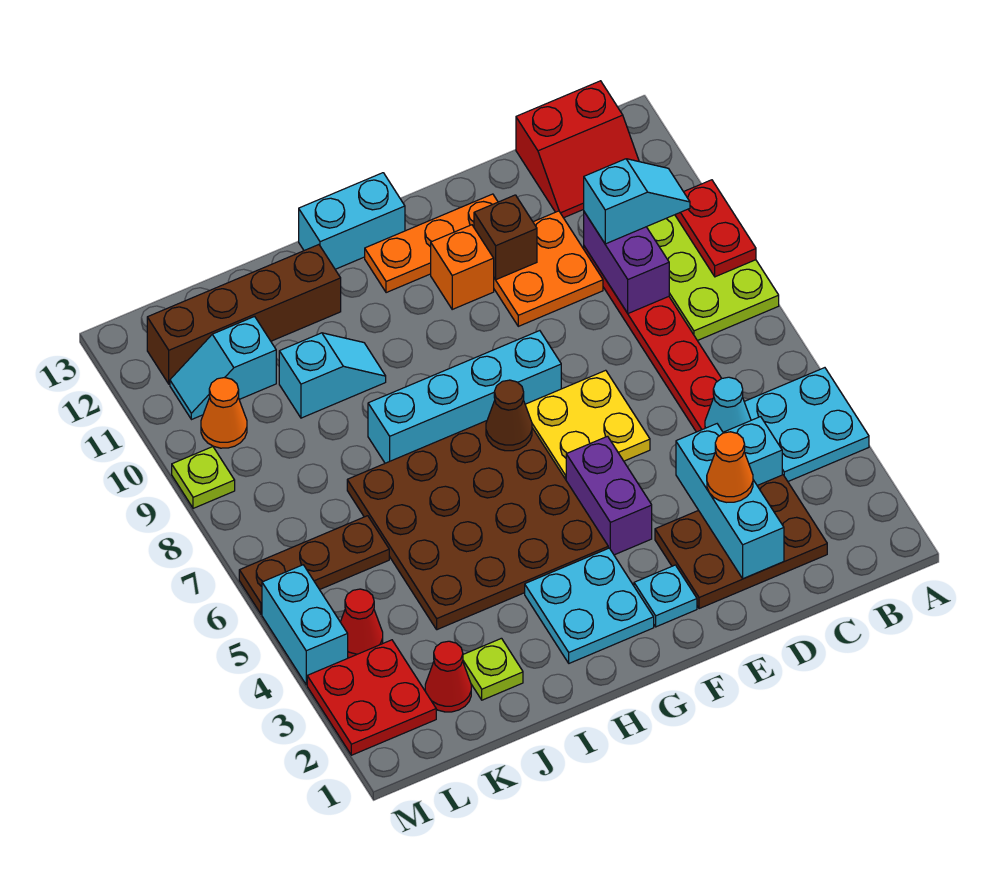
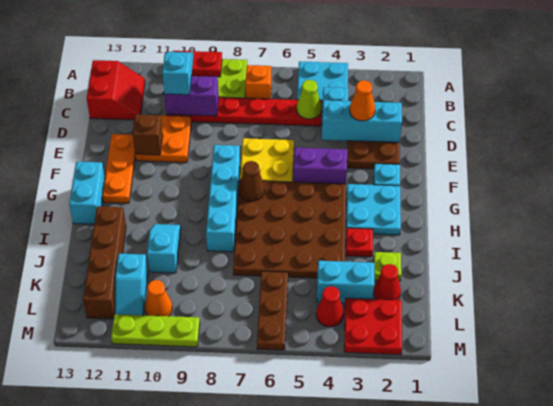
cyan cone C5 level 2 -> lime cone C5 level 2
orange brick F11 level 1 -> orange brick B7 level 1
none -> red plate I3 level 1
cyan brick M4:M5 level 1 -> cyan brick K3:K4 level 1
lime plate M9 level 1 -> lime plate M9:M11 level 1

